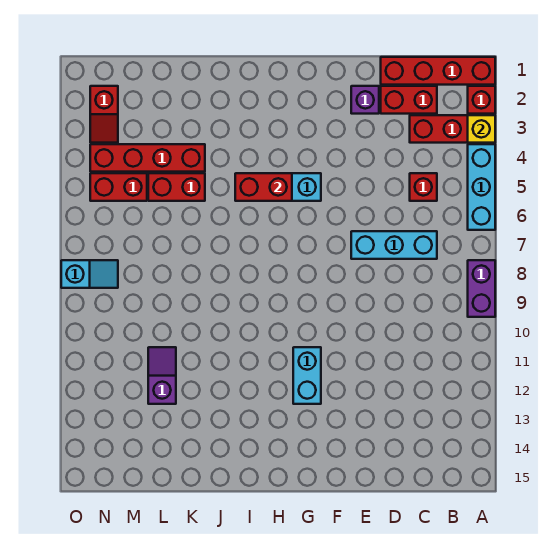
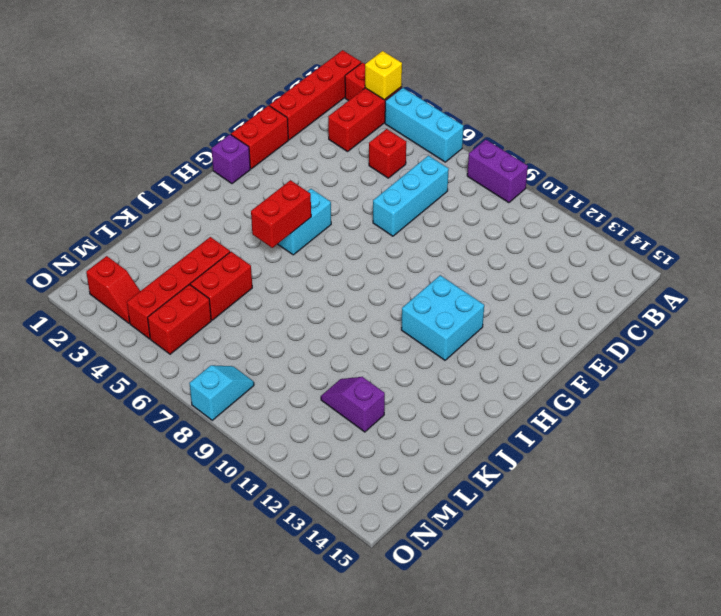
red brick C2:D2 level 1 -> red brick E1:F1 level 1
purple brick E2 level 1 -> purple brick G1 level 1
cyan brick G11:G12 level 1 -> cyan brick G11:H12 level 1

